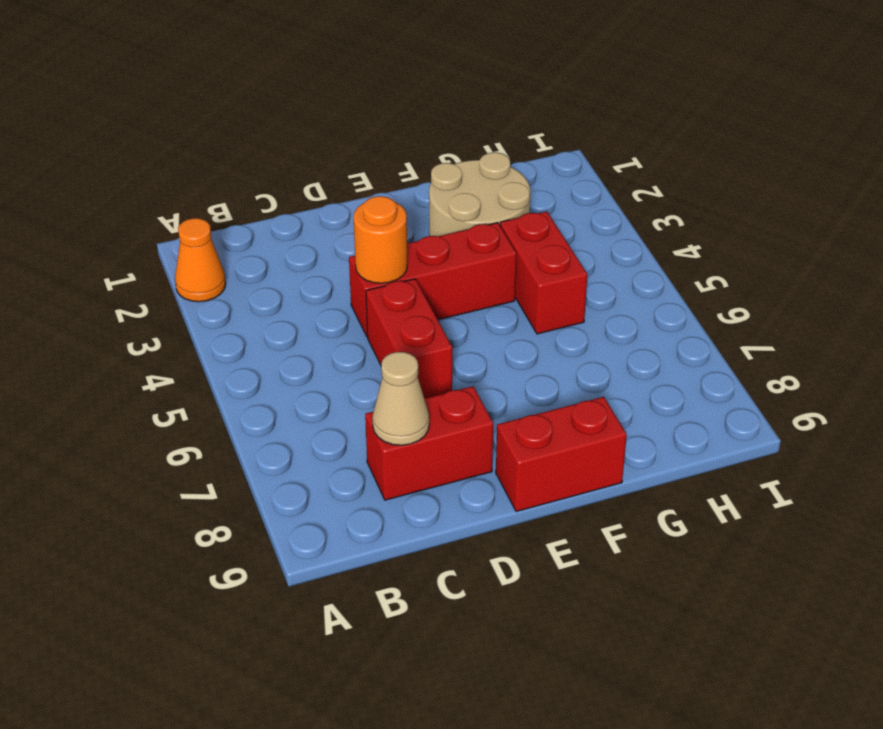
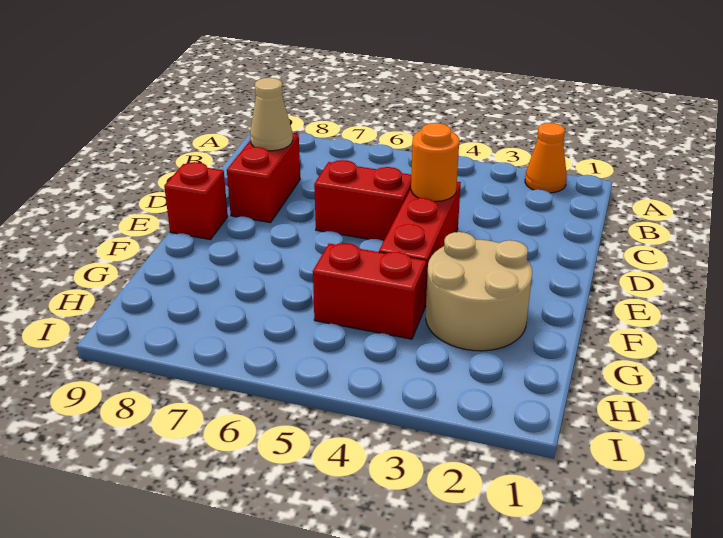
red brick E9:F9 level 1 -> red brick E9 level 1

